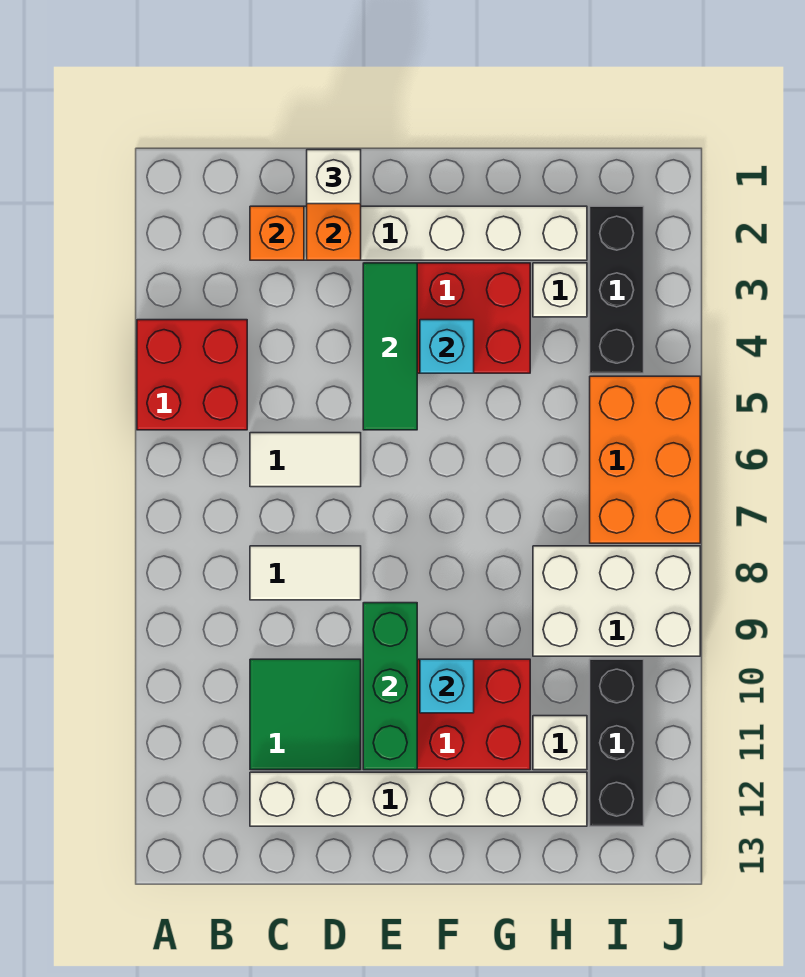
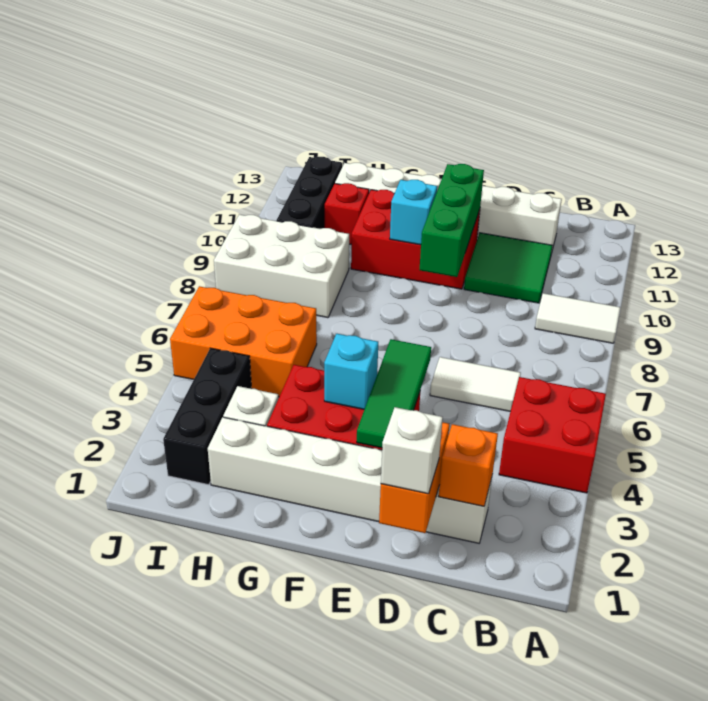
white tile C8:D8 level 1 -> white tile A9:B9 level 1
white brick H11 level 1 -> red brick H11 level 1
orange brick I5:J7 level 1 -> orange brick H5:J6 level 1

